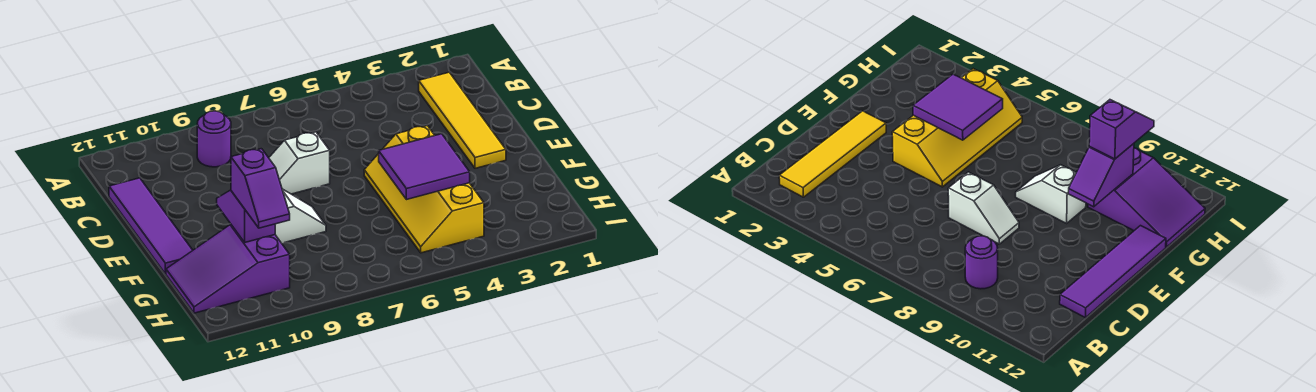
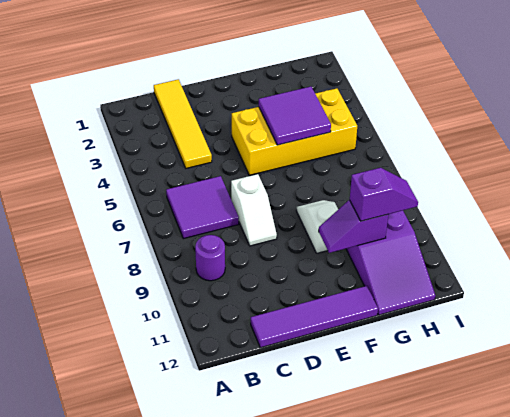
yellow tile B2:E2 level 1 -> yellow tile C1:C4 level 1
none -> purple tile B6:C7 level 1
yellow slope E4:H5 level 1 top 4 -> yellow brick E4:H5 level 1

